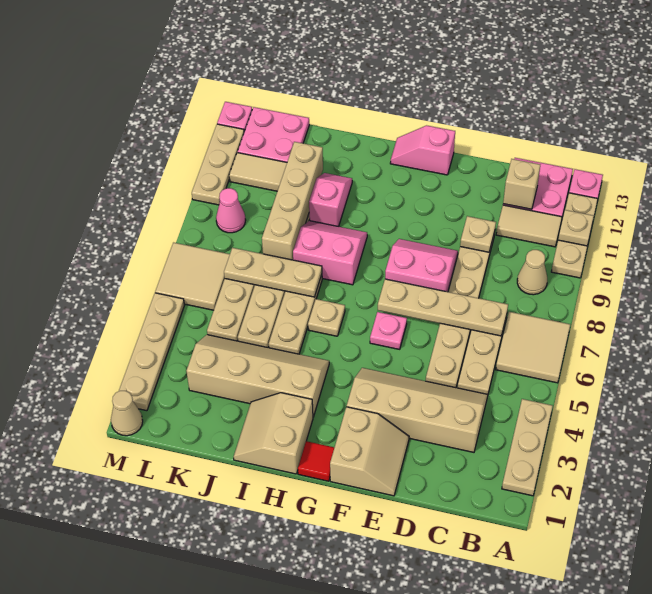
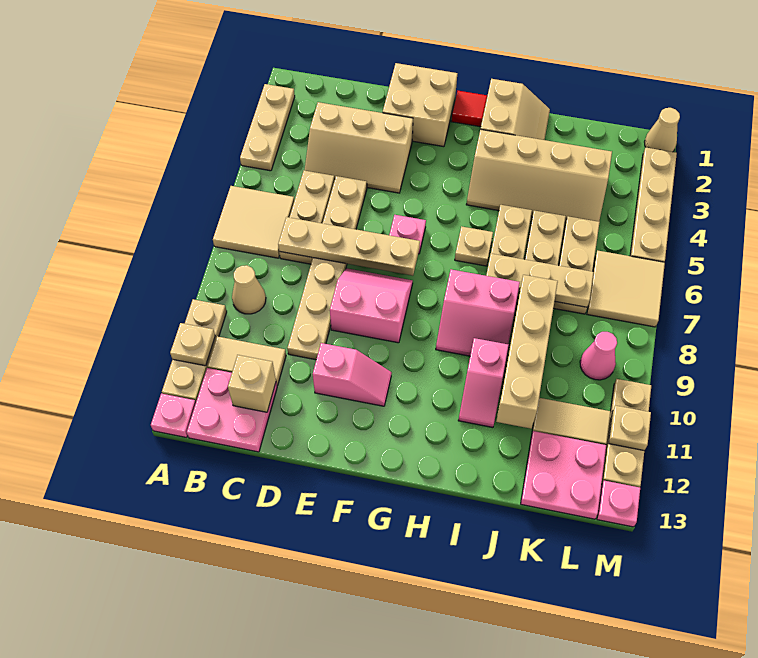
tan slope C3:F4 level 1 top 3 -> tan slope C3:E4 level 1 top 3
tan plate D10 level 2 -> tan plate M11 level 2
tan slope E1:F2 level 1 top F -> tan brick E1:F2 level 1
pink slope E8:F9 level 1 top 8 -> pink slope E8:F9 level 1 top 9
pink slope F13:G13 level 1 top F -> pink slope E11:F11 level 1 top E

